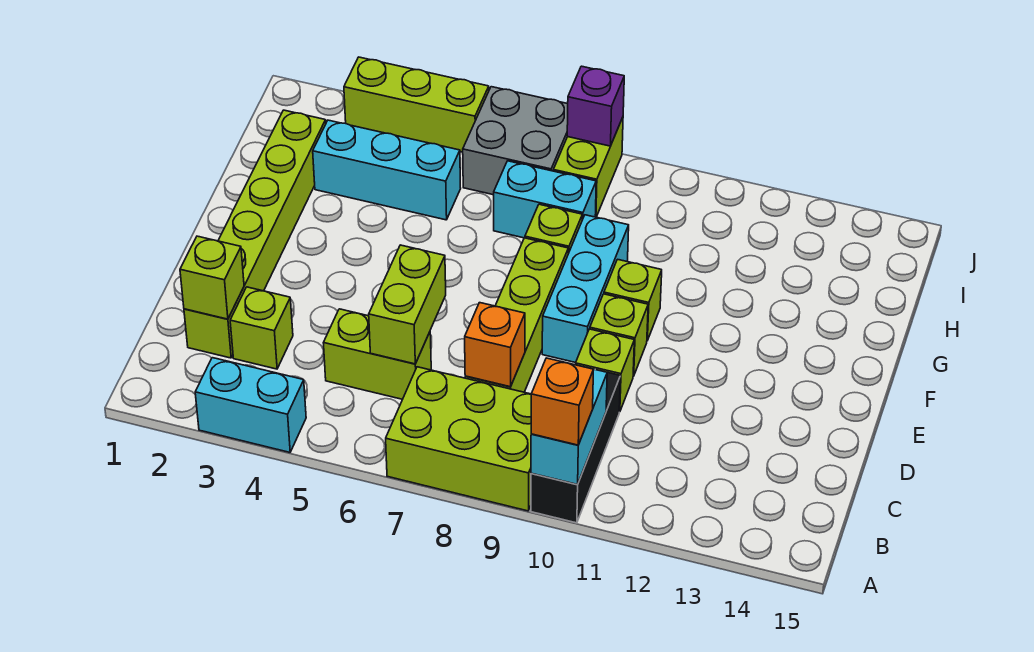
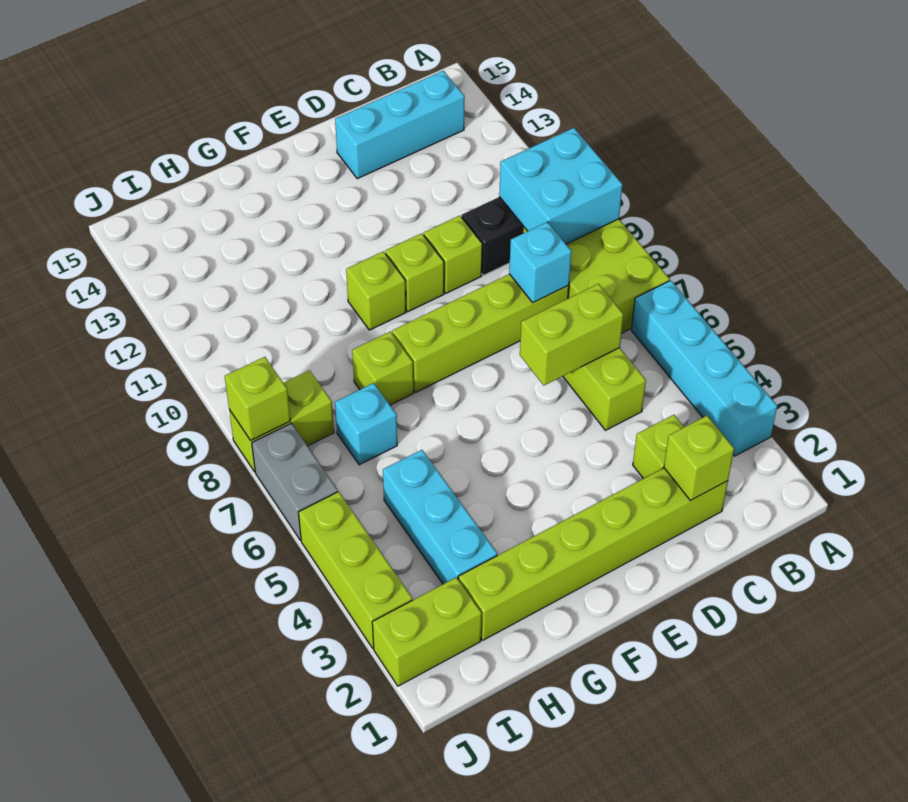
cyan brick A3:A4 level 1 -> cyan brick A3:A6 level 1
cyan brick A10:B10 level 2 -> cyan brick A9:B10 level 2
orange brick A10 level 3 -> none
orange brick C8 level 2 -> cyan brick C8 level 2
cyan brick E9:G9 level 1 -> cyan brick B14:D14 level 1
cyan brick H7:H8 level 1 -> cyan brick H7 level 1
none -> lime brick I2:J2 level 1
grey brick I6:J7 level 1 -> grey brick J6:J7 level 1
purple brick J8 level 2 -> lime brick J8 level 2

